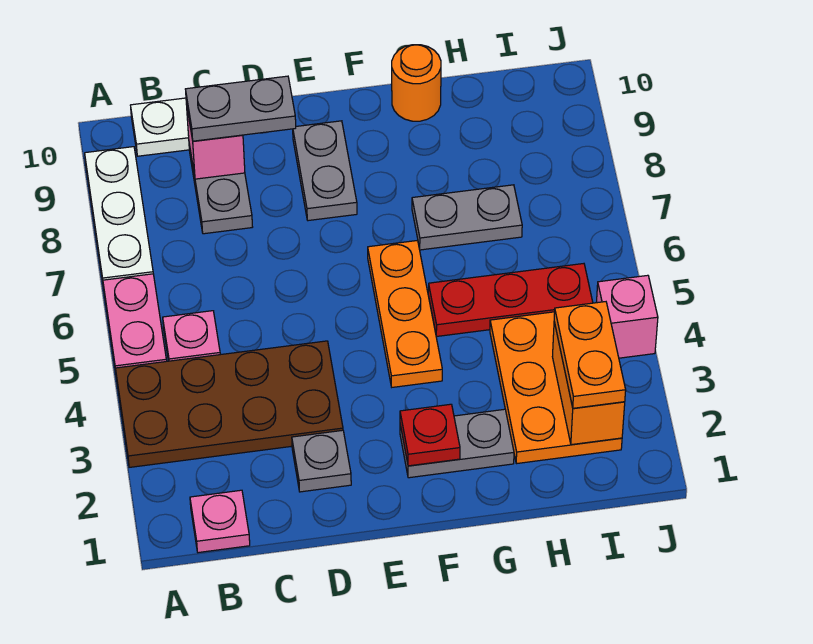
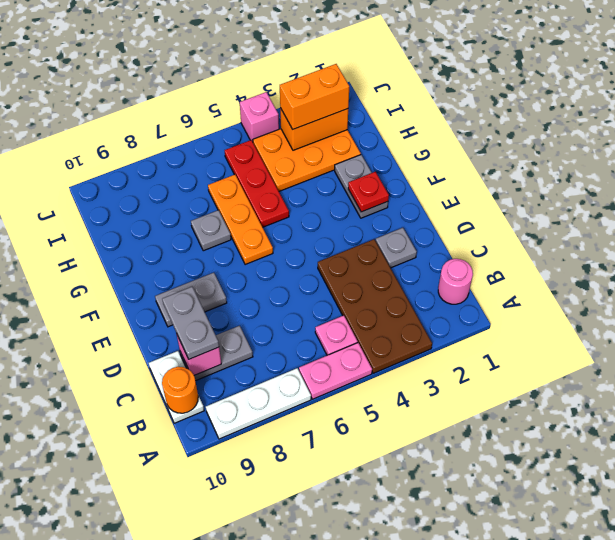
pink plate B1 level 1 -> pink round brick B1 level 1
orange plate F4:F6 level 1 -> orange plate F6:H6 level 1
grey plate G7:H7 level 1 -> grey plate G7 level 1
orange round brick G10 level 1 -> orange round brick B10 level 2
orange plate I2:I3 level 3 -> orange brick I2:I3 level 3

